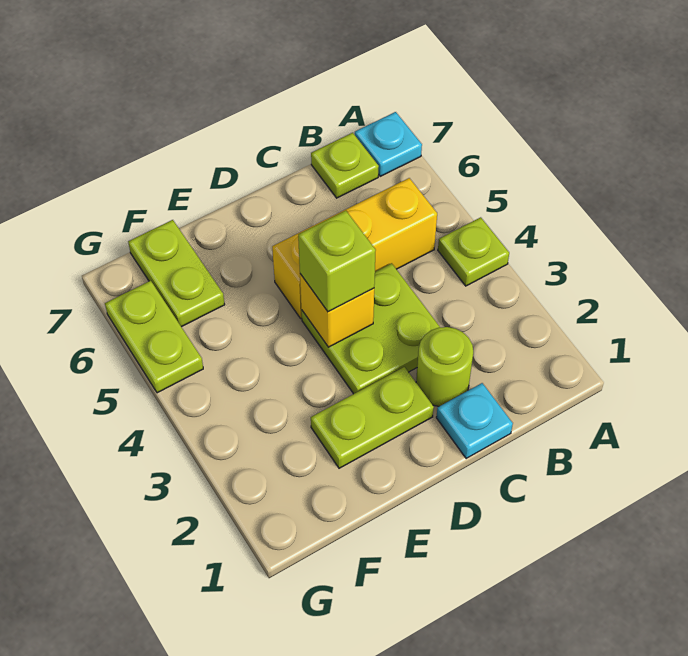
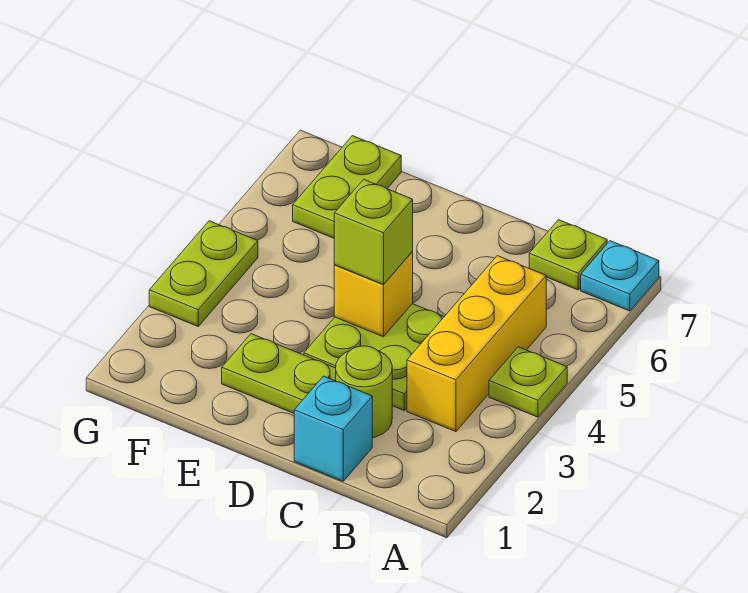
yellow brick B5:D5 level 1 -> yellow brick B3:B5 level 1
cyan plate C1 level 1 -> cyan brick C1 level 1
lime plate G5:G6 level 1 -> lime plate G3:G4 level 1

